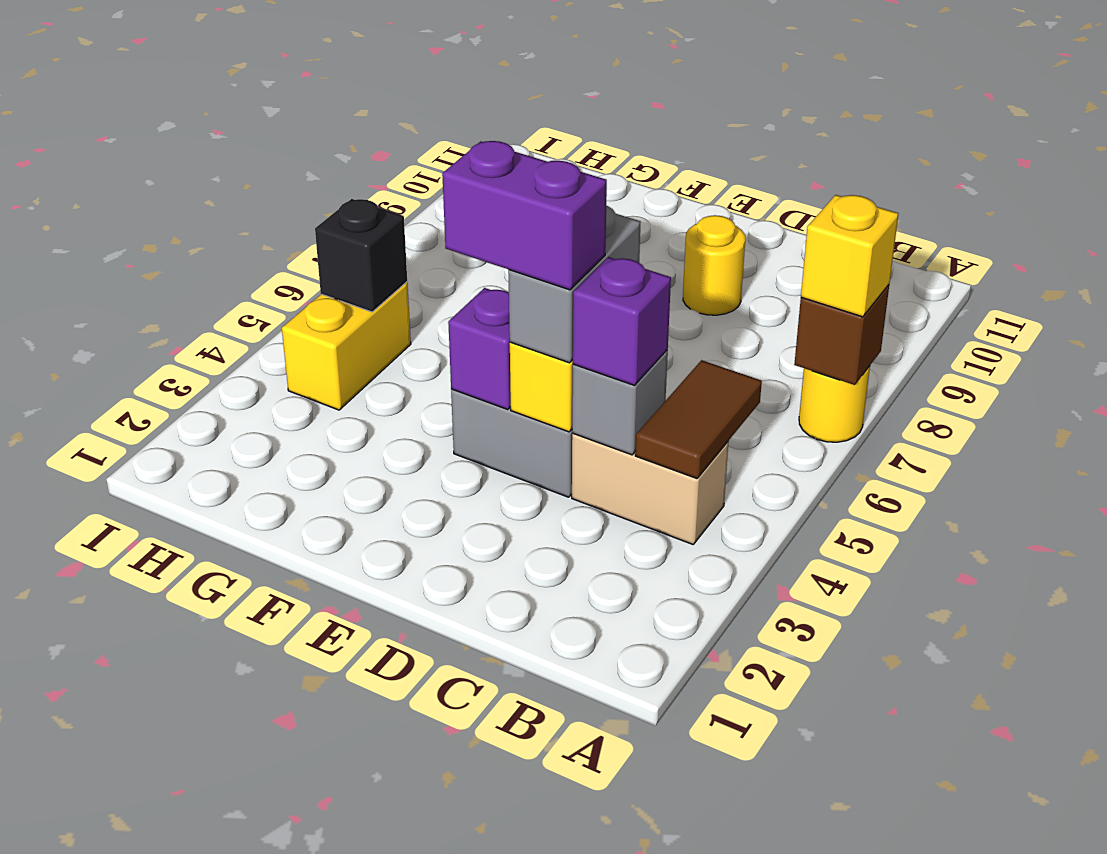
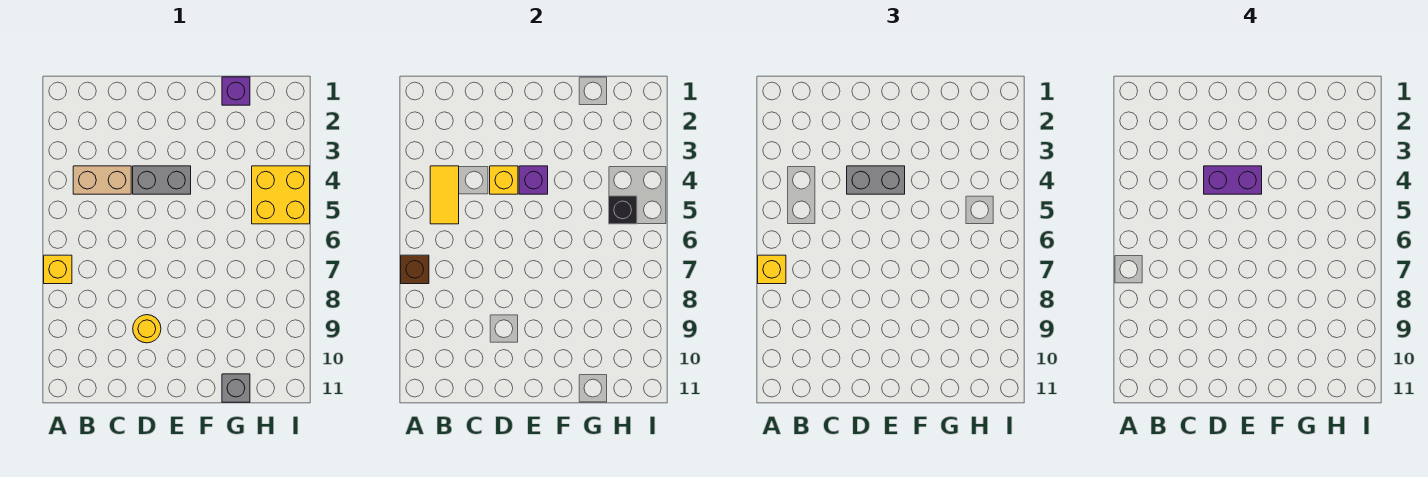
yellow round brick A7 level 1 -> yellow brick A7 level 1
brown tile B4:B5 level 2 -> yellow tile B4:B5 level 2
grey brick C4 level 2 -> grey brick G11 level 1
purple brick C4 level 3 -> purple brick G1 level 1
grey brick D4:D5 level 3 -> grey brick D4:E4 level 3
yellow brick H4:H5 level 1 -> yellow brick H4:I5 level 1

